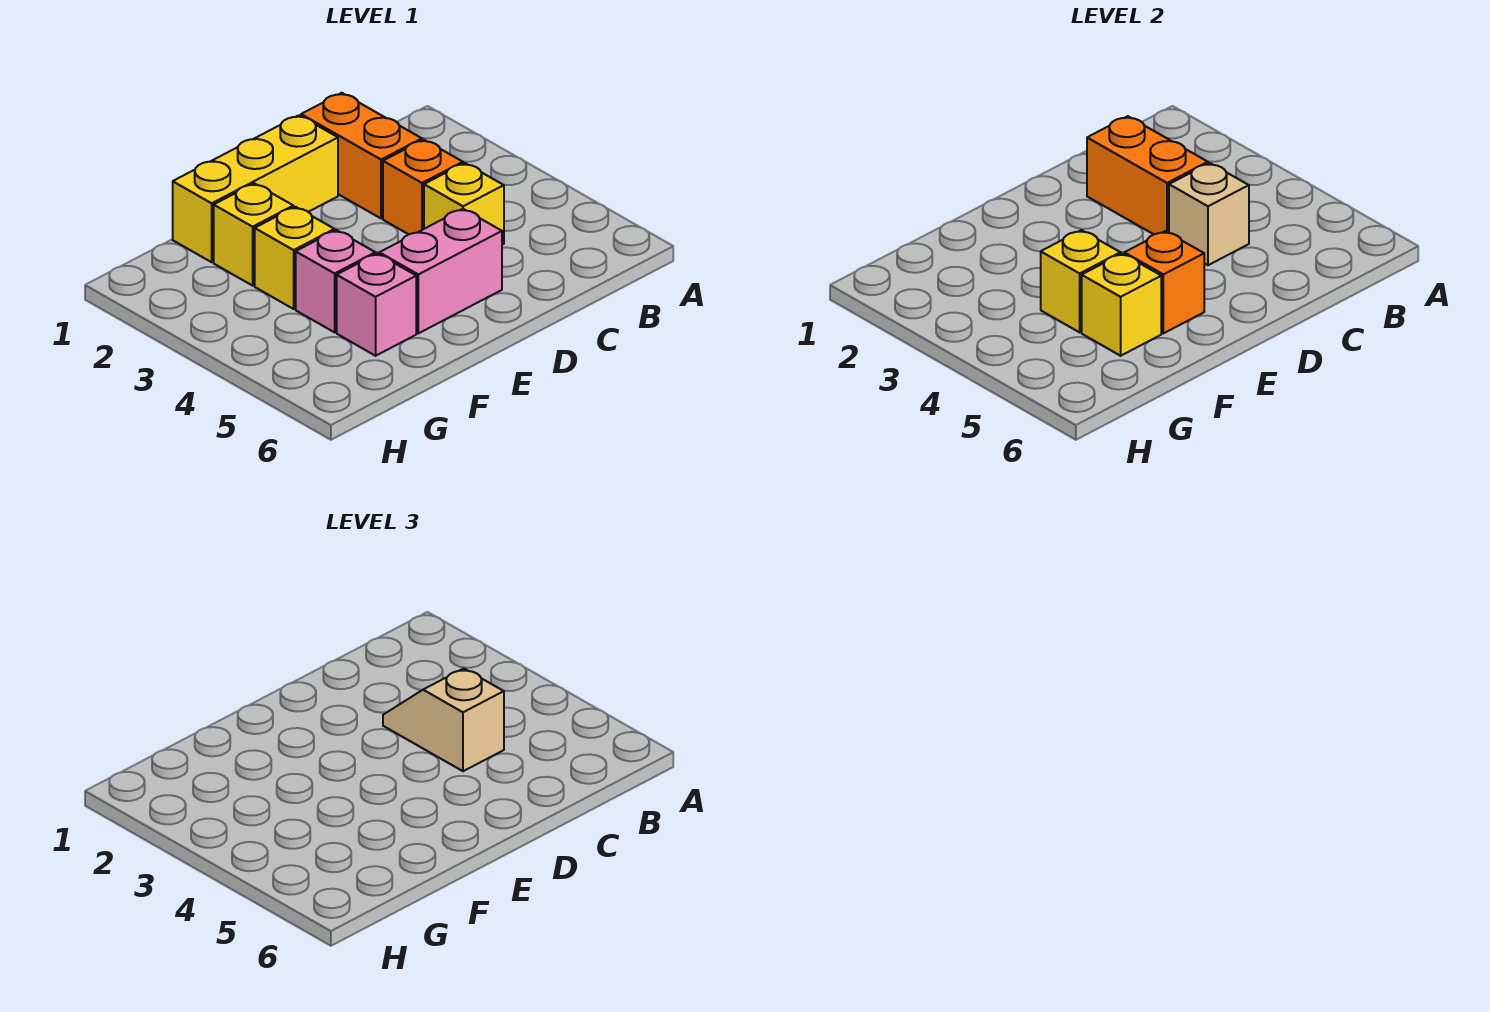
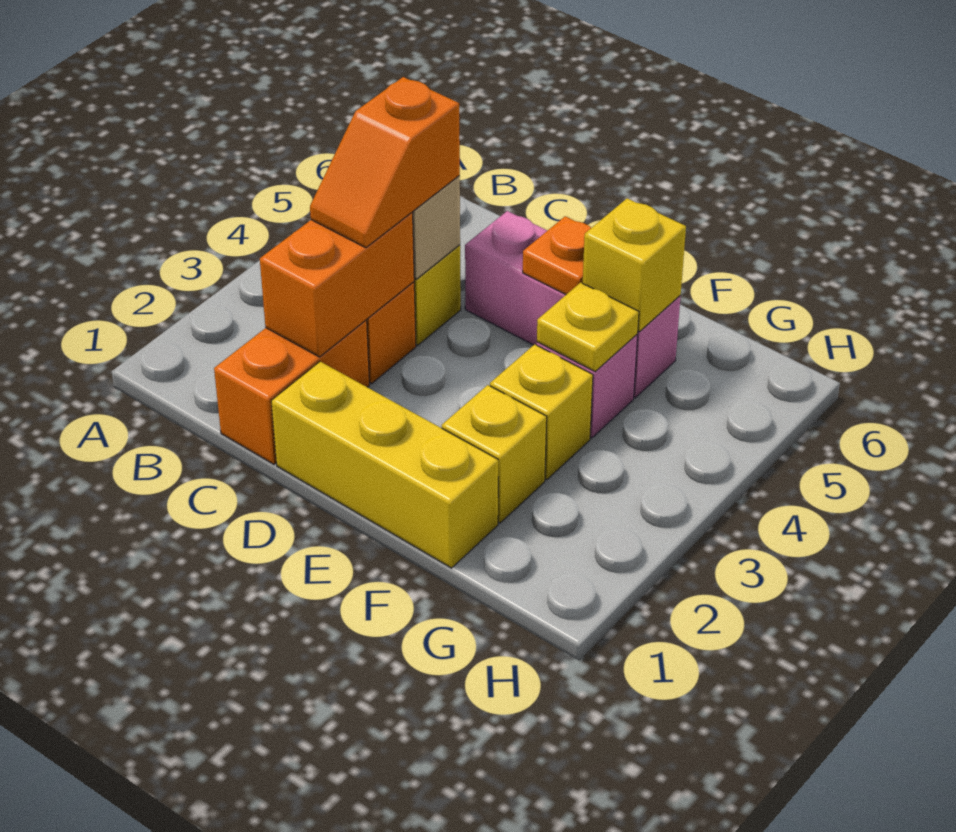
tan slope C3:C4 level 3 top 4 -> orange slope C3:C4 level 3 top 4
orange brick E5 level 2 -> orange plate E5 level 2
yellow brick F4 level 2 -> yellow plate F4 level 2

